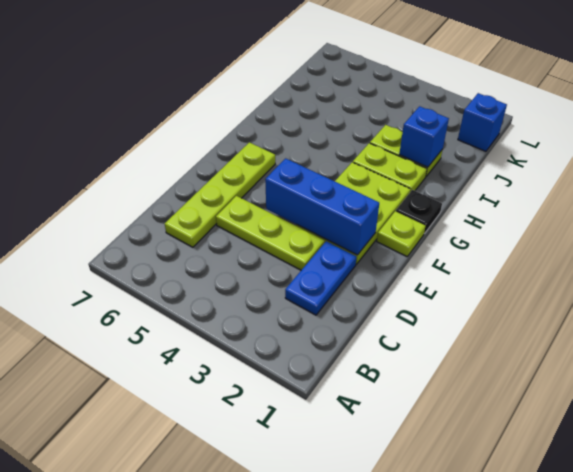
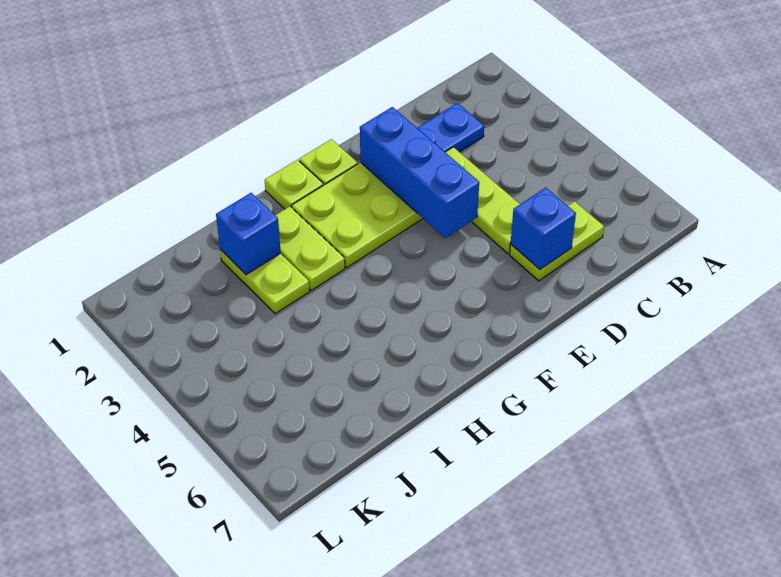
lime plate C6:F6 level 1 -> lime plate C6:D6 level 1
black plate G1 level 1 -> lime plate G1 level 1
blue brick K1 level 1 -> blue brick D6 level 2

